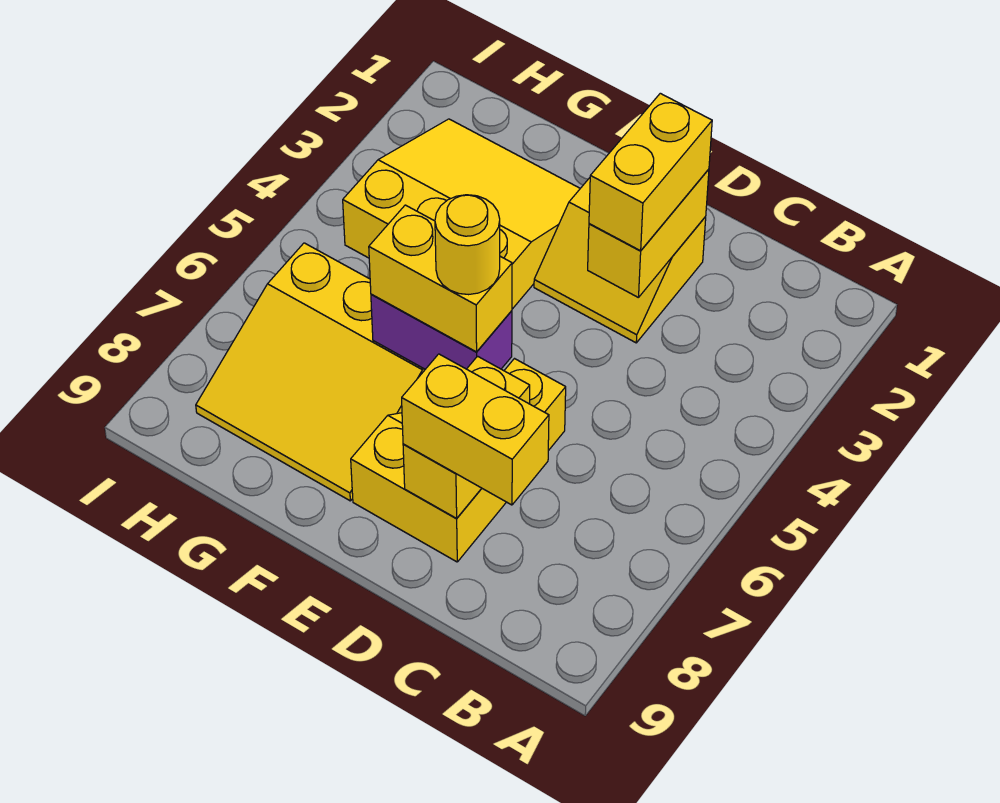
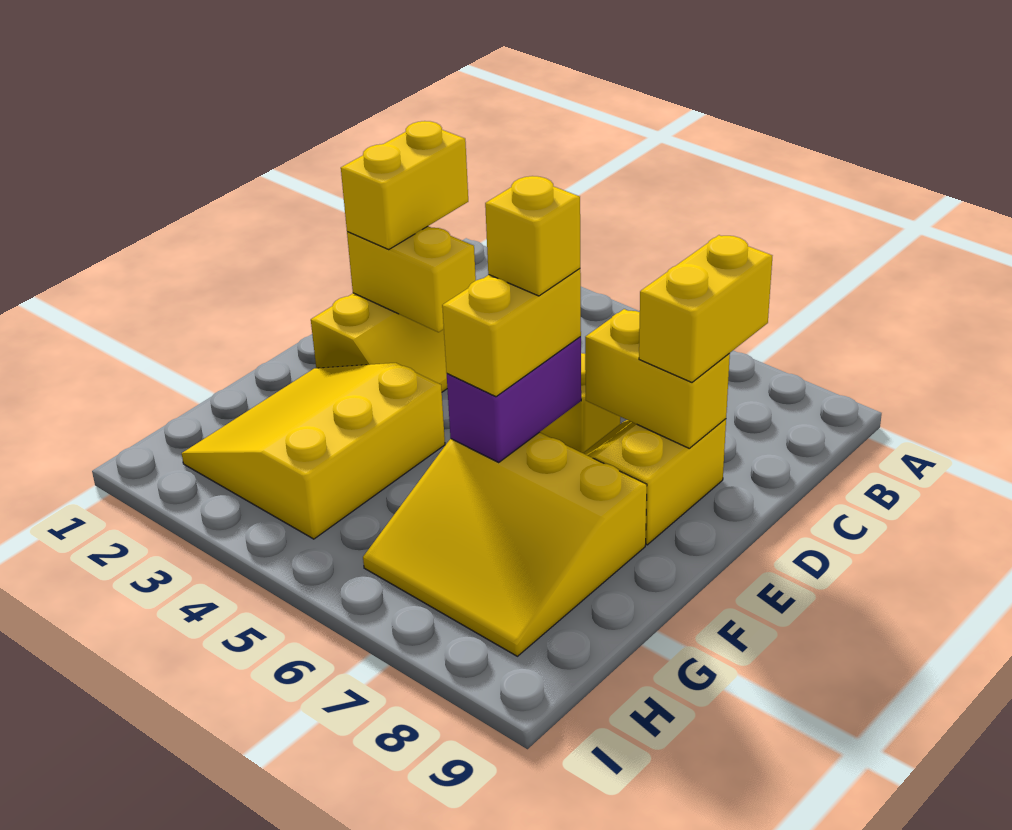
yellow brick D2:D3 level 3 -> yellow brick C2:D2 level 3
yellow round brick E6 level 4 -> yellow brick E6 level 4
yellow slope F6:H8 level 1 top 6 -> yellow slope F6:H8 level 1 top F

